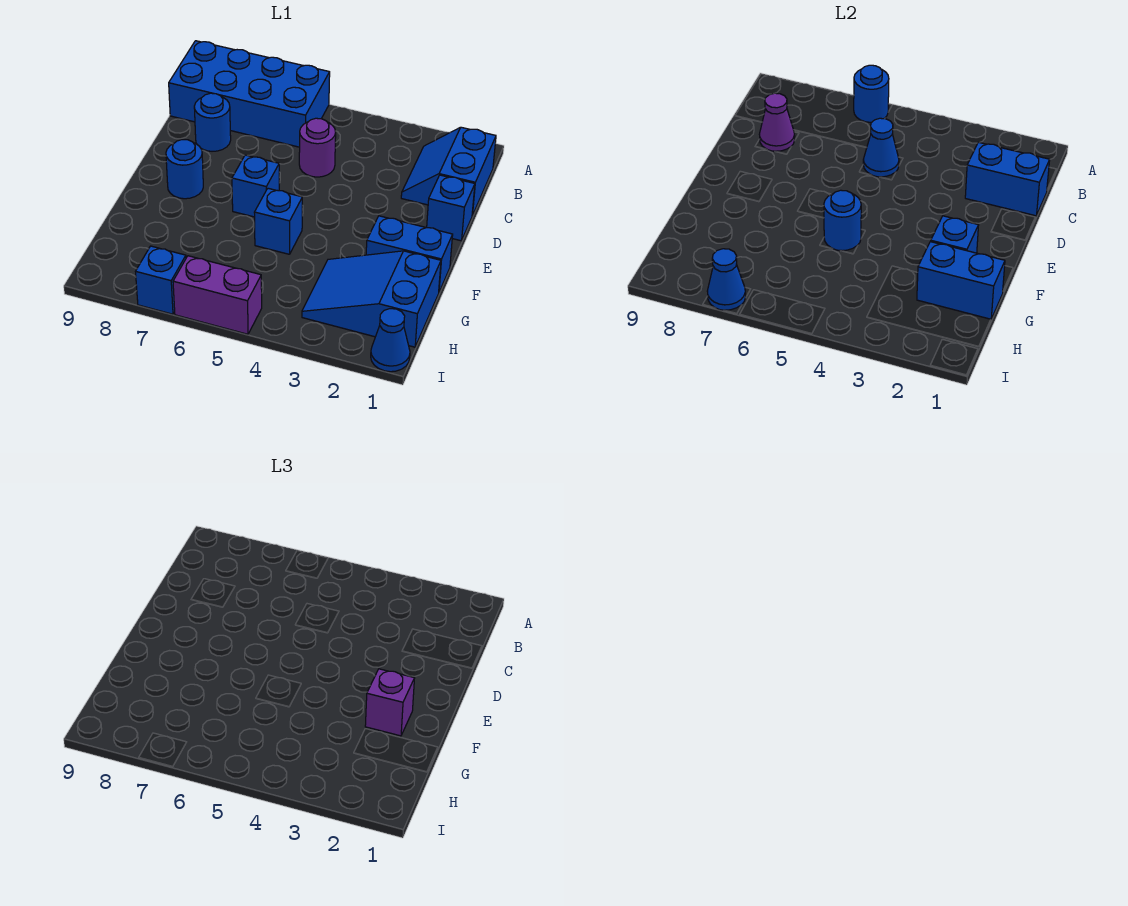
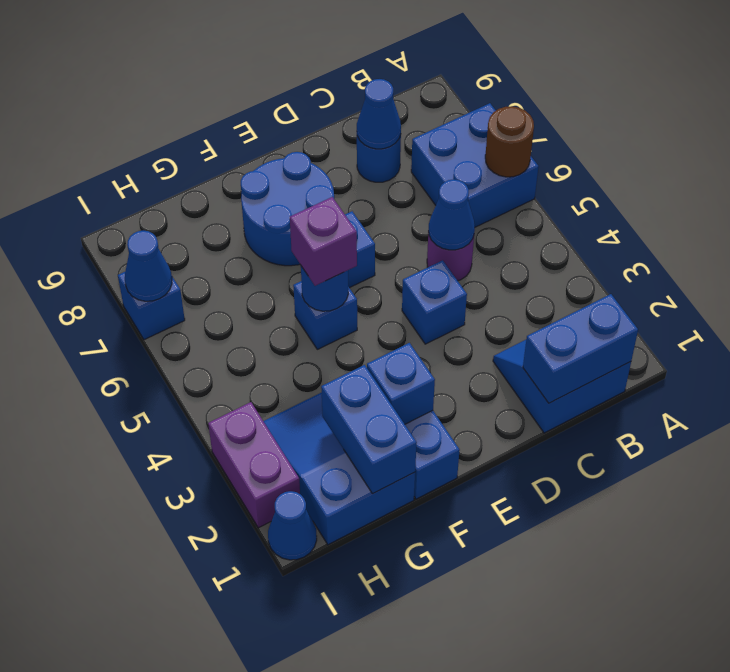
blue brick A6:B9 level 1 -> blue brick A6:B7 level 1
blue round brick A6 level 2 -> brown round brick A6 level 2
blue brick C1:C2 level 2 -> blue brick B1:C1 level 2
purple cone C8 level 2 -> blue cone C8 level 2
blue brick D1 level 1 -> blue brick D4 level 1
blue round brick E8 level 1 -> blue round brick E7:F8 level 1
purple brick F2 level 3 -> purple brick F5 level 3
purple brick I5:I6 level 1 -> purple brick I2:I3 level 1

